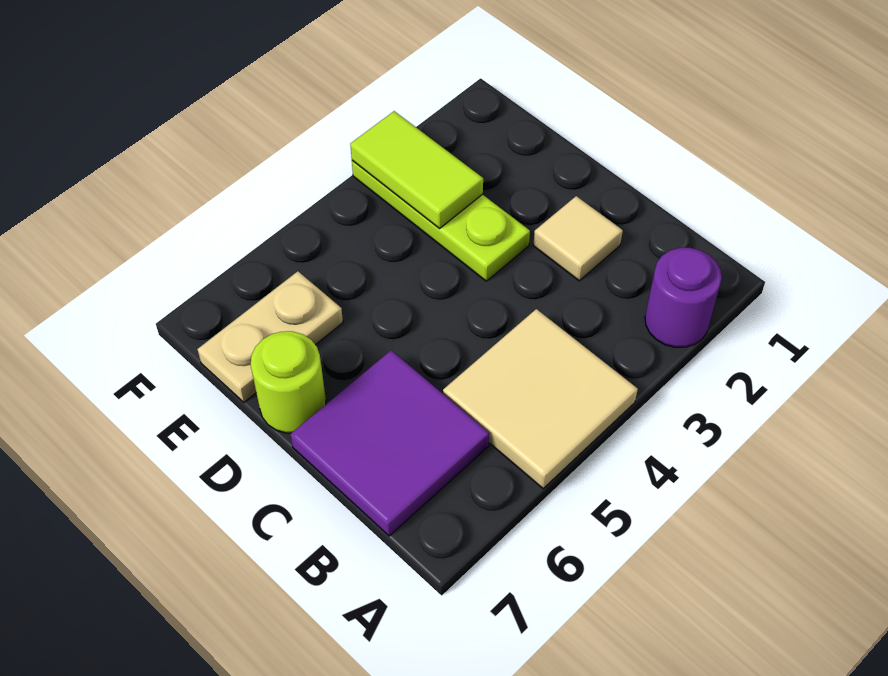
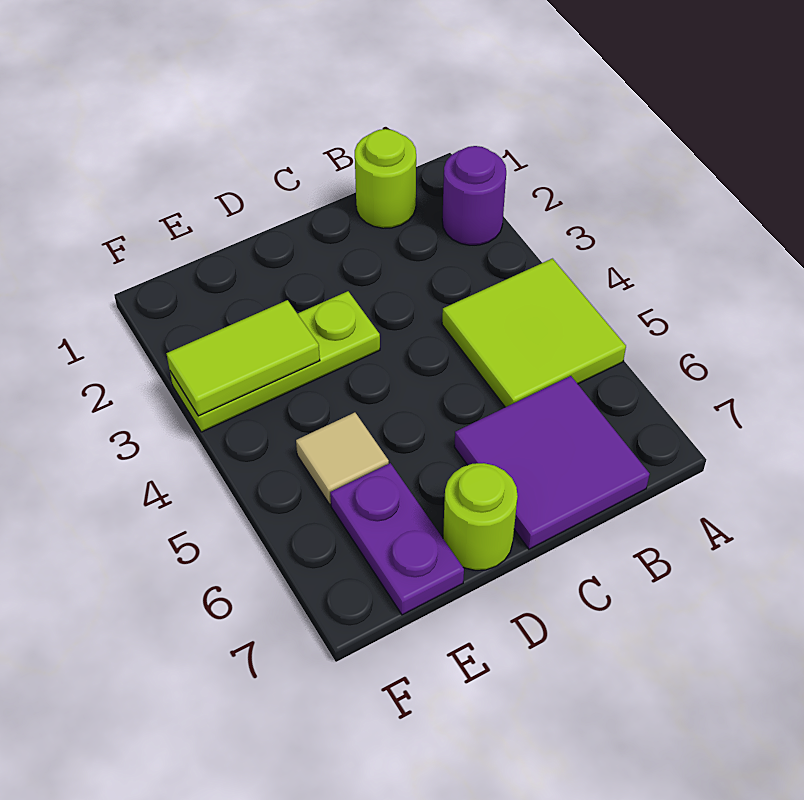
tan tile A4:B5 level 1 -> lime tile A4:B5 level 1
none -> lime round brick B1 level 1
tan tile C2 level 1 -> tan tile E5 level 1
tan plate E6:E7 level 1 -> purple plate E6:E7 level 1

